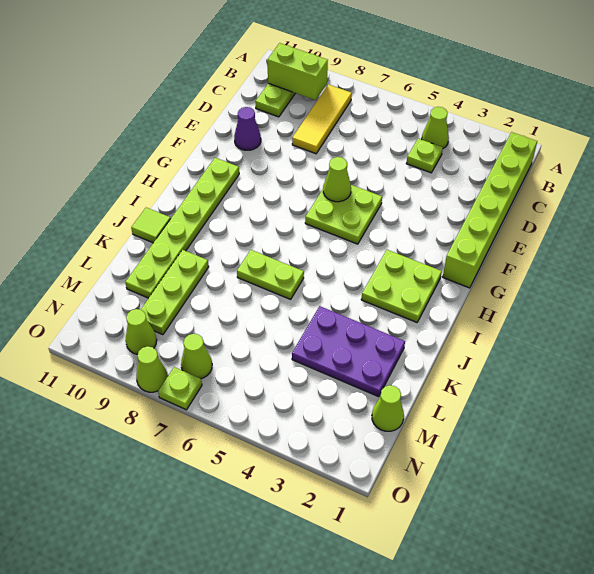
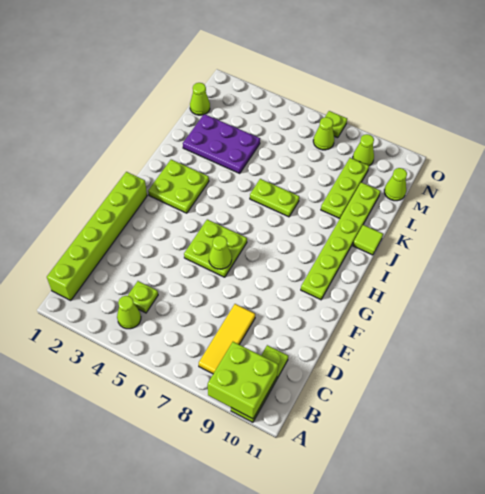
lime brick B9:B10 level 2 -> lime brick A9:B10 level 2
purple cone E10 level 1 -> none
lime cone O8 level 1 -> lime cone M11 level 1

